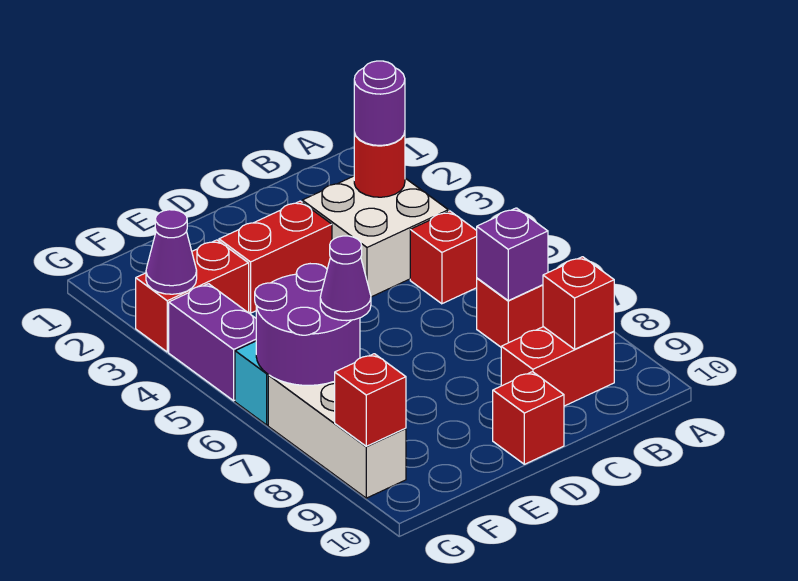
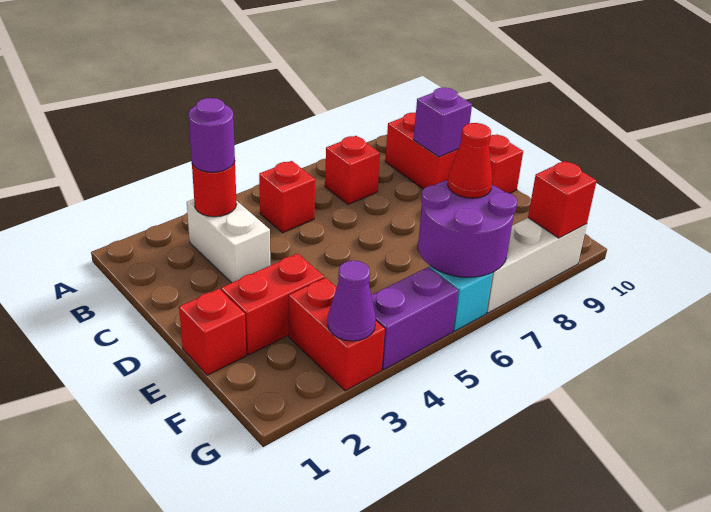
white brick B3:C4 level 1 -> white brick B3:C3 level 1
purple brick B7 level 2 -> purple brick C9 level 2
red brick B9 level 2 -> red brick E1 level 1
red brick D3:E3 level 1 -> red brick E2:E3 level 1
purple cone F7 level 3 -> red cone F7 level 3

